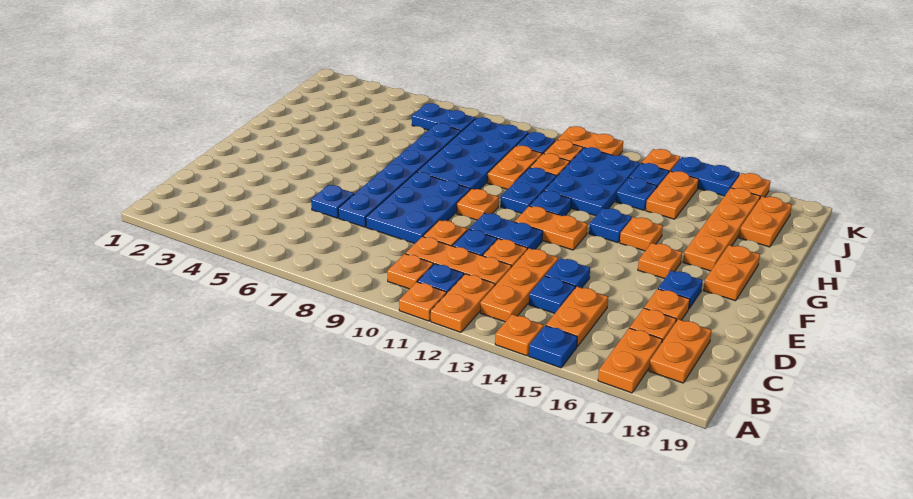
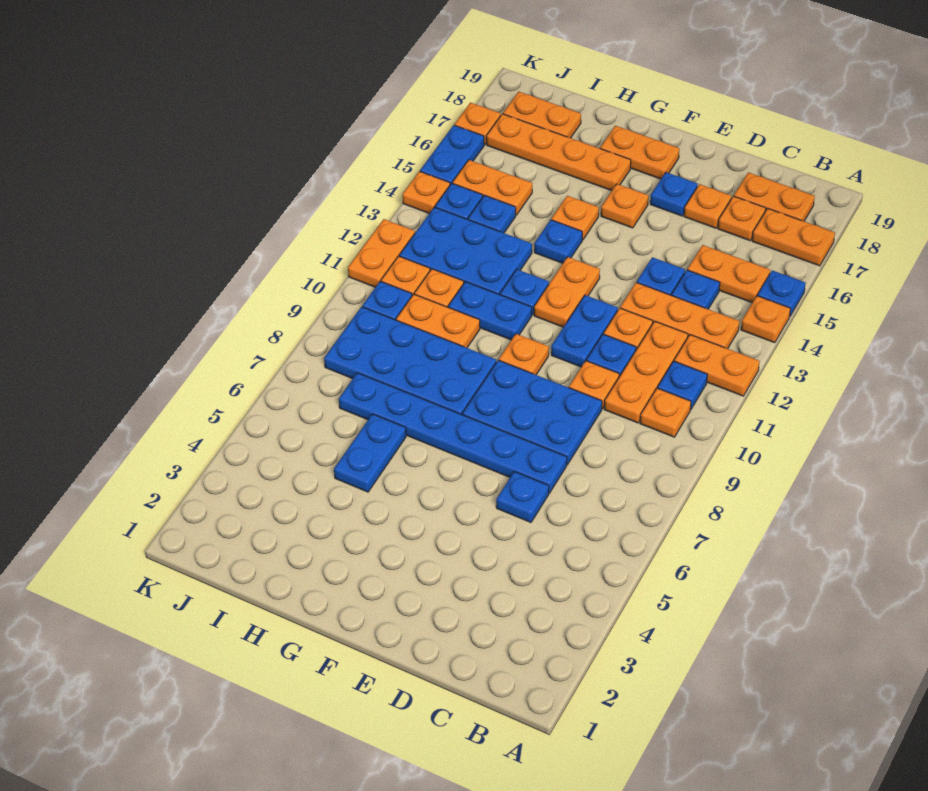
orange plate A11 level 1 -> none
blue plate J6:J7 level 1 -> blue plate H5:H6 level 1

